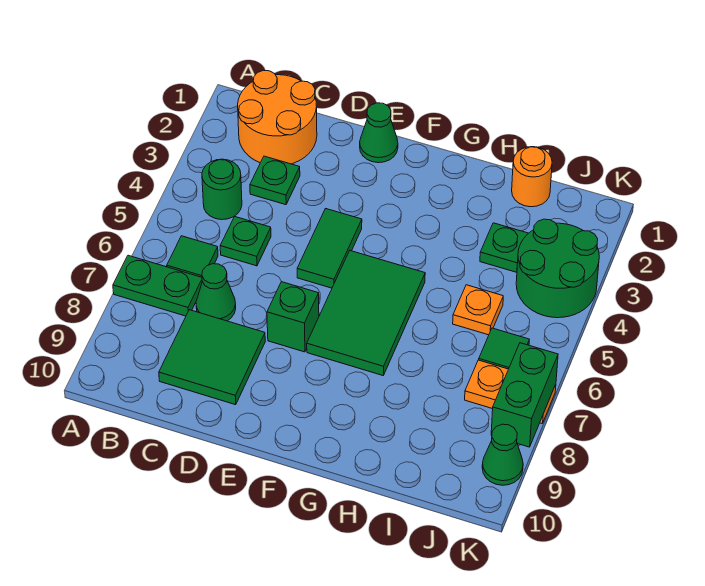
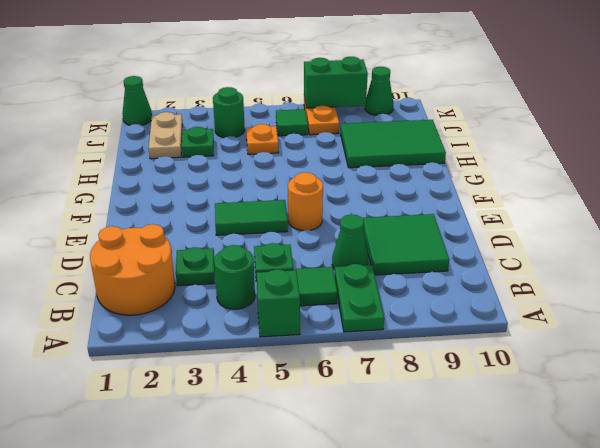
green cone E1 level 1 -> green cone K1 level 1
green brick E7 level 1 -> green brick A5 level 1
green tile F5:G7 level 1 -> green tile H8:I10 level 1
orange round brick I1 level 1 -> orange round brick E6 level 1
none -> tan plate I2:J2 level 1
green round brick J3:K4 level 1 -> green round brick J4 level 1

